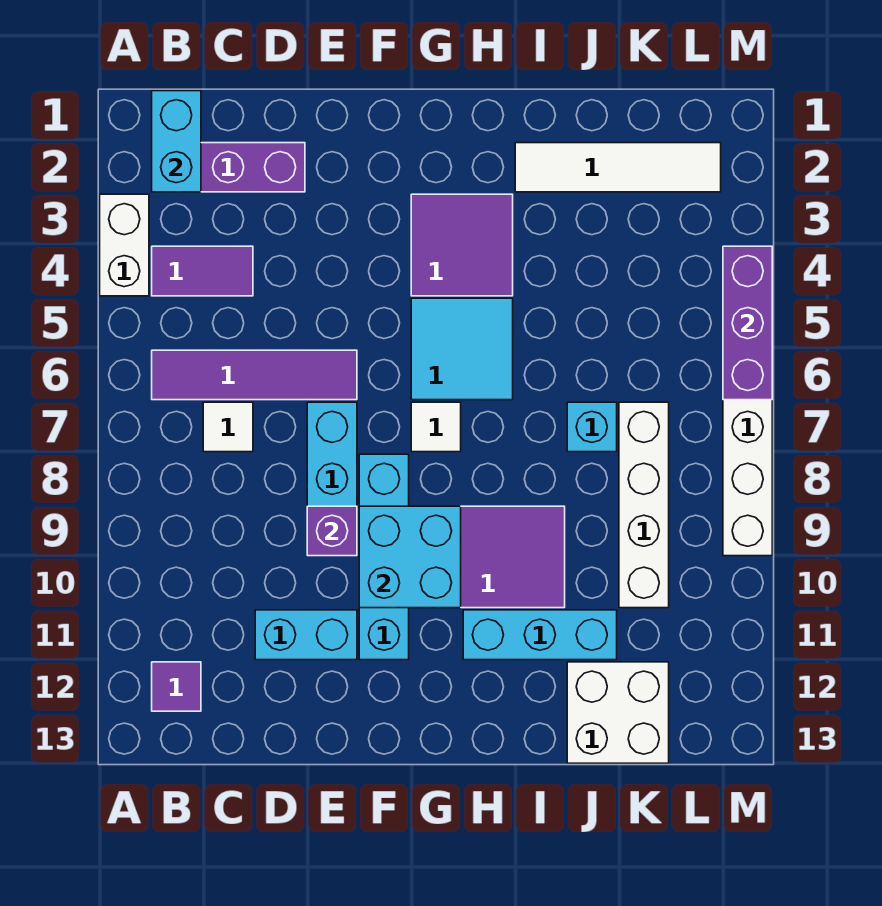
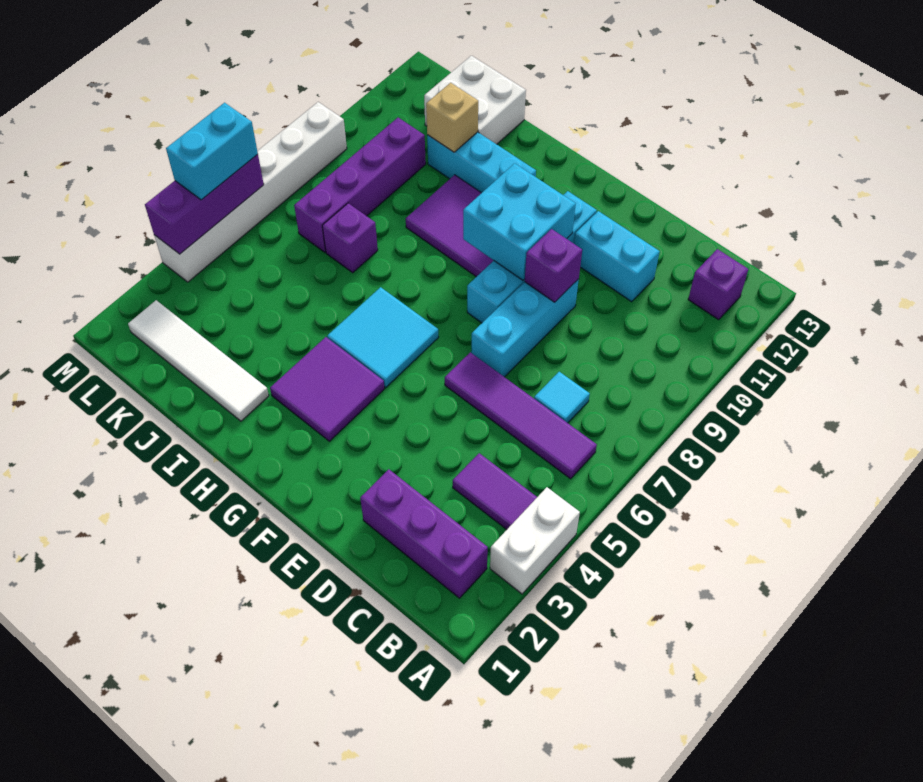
cyan brick B1:B2 level 2 -> cyan brick M5:M6 level 3
purple tile B12 level 1 -> purple brick B12 level 1
white tile C7 level 1 -> cyan tile C7 level 1
white tile G7 level 1 -> none
cyan brick J7 level 1 -> purple brick J7 level 1
none -> tan brick J11 level 2
white brick K7:K10 level 1 -> purple brick K7:K10 level 1

